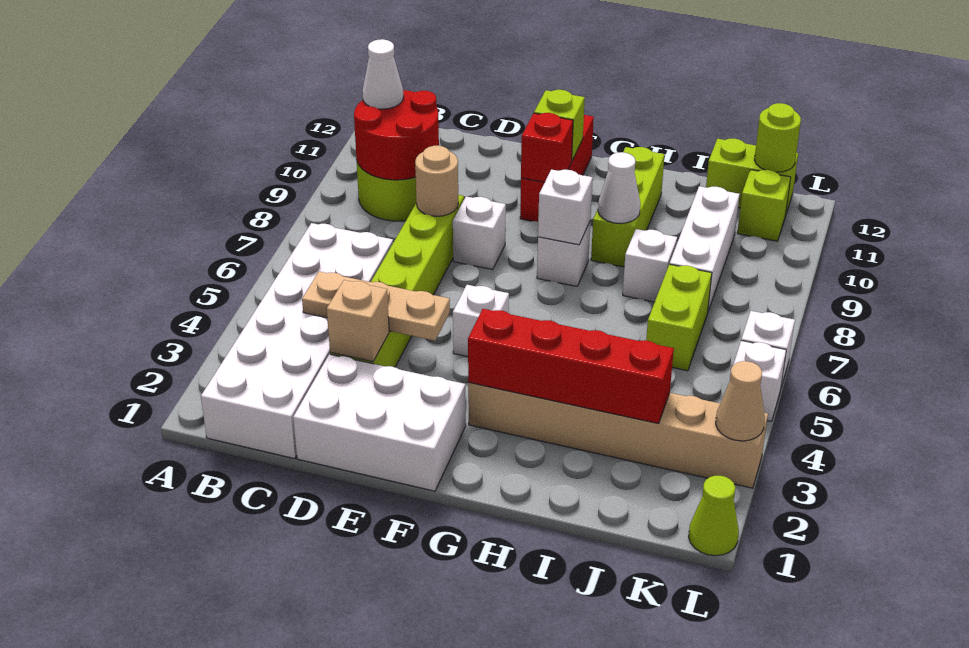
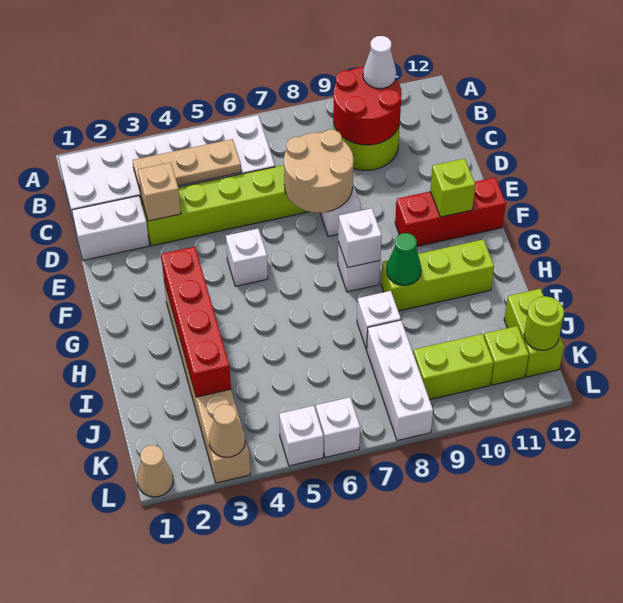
tan plate C4:E4 level 2 -> tan plate C3:C5 level 2
white brick D1:F2 level 1 -> white brick D1:D2 level 1
tan round brick D8 level 2 -> tan round brick D7:E8 level 2
red brick F10 level 2 -> none
white cone H9 level 2 -> green cone H9 level 2
lime brick J6:J7 level 1 -> lime brick K9:K10 level 1
white brick J8:J10 level 1 -> white brick J8:L8 level 1
lime cone L1 level 1 -> tan cone L1 level 1

